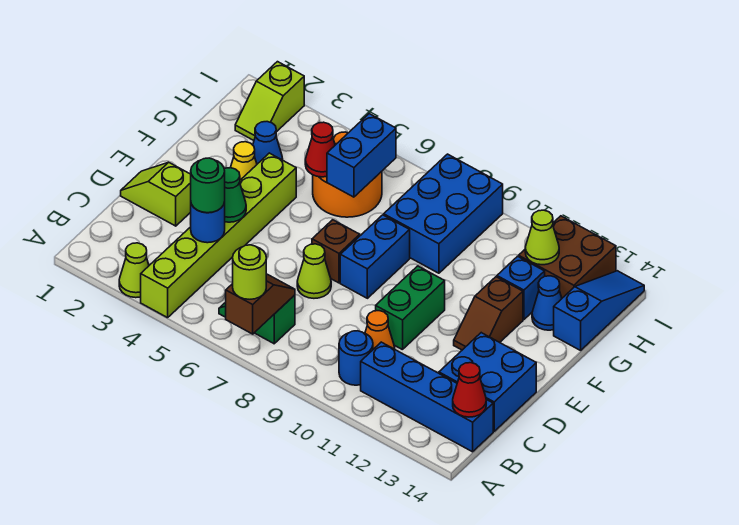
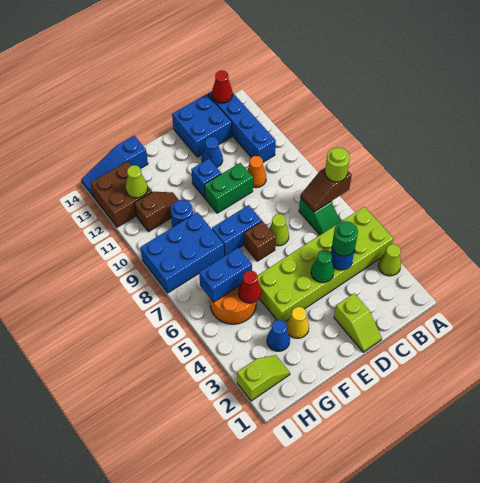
lime brick A4:F4 level 1 -> lime brick A4:F5 level 1
blue round brick B10 level 1 -> blue round brick G10 level 1
brown slope E12:F12 level 1 top F -> brown slope G11:H11 level 1 top H
blue brick G12 level 1 -> blue brick E11 level 1
blue cone G13 level 1 -> blue cone D12 level 1

